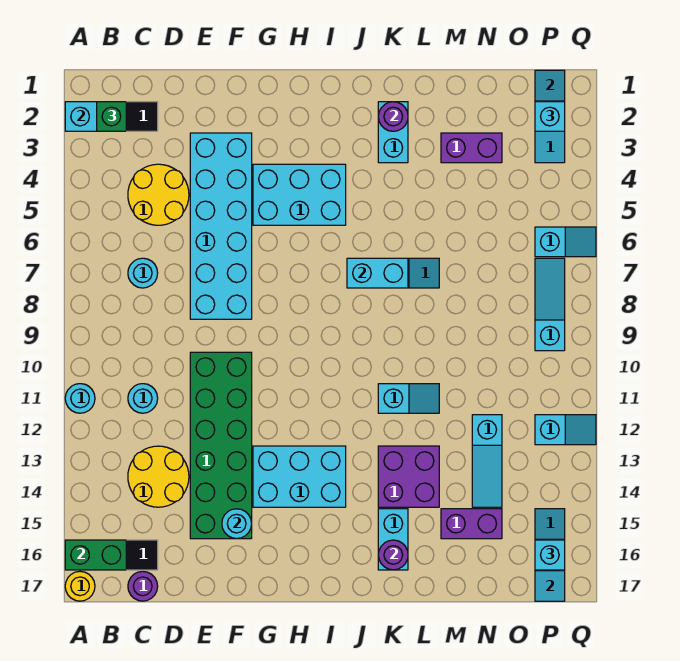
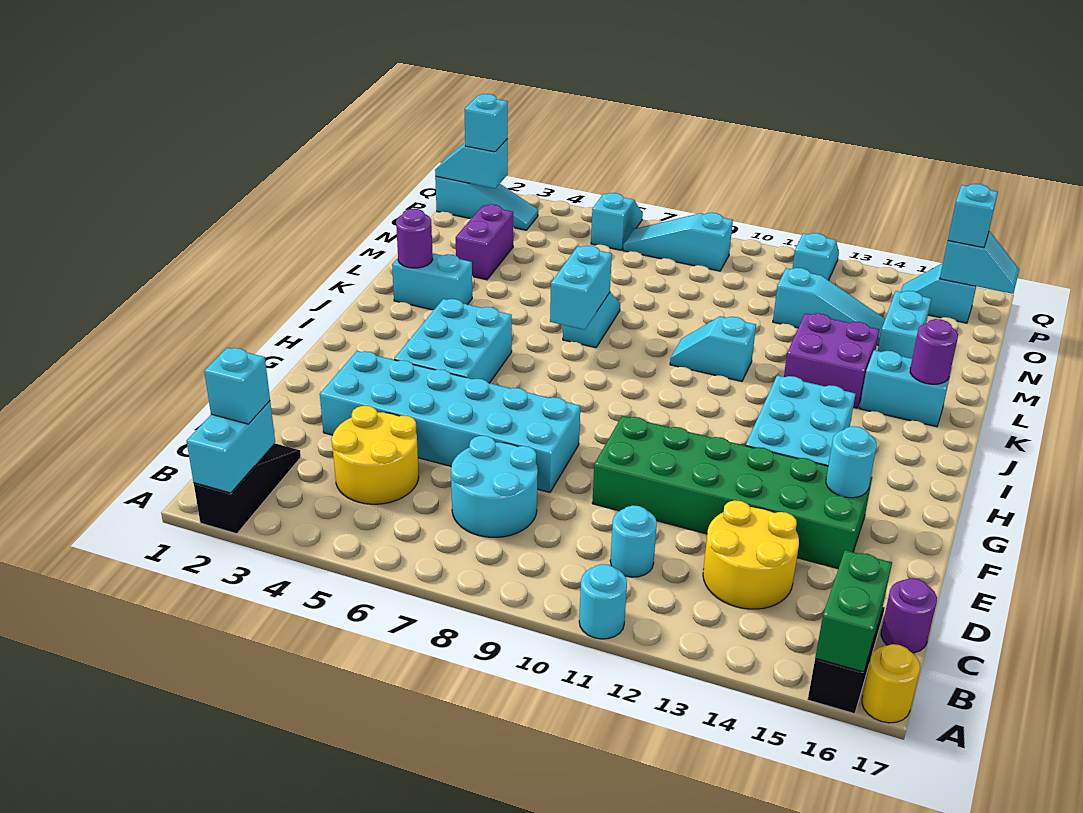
green brick B2 level 3 -> cyan brick B2 level 3
cyan round brick C7 level 1 -> cyan round brick C7:D8 level 1
cyan slope K11:L11 level 1 top K -> cyan slope K10:K11 level 1 top 11
purple brick M15:N15 level 1 -> cyan brick M15:N15 level 1

